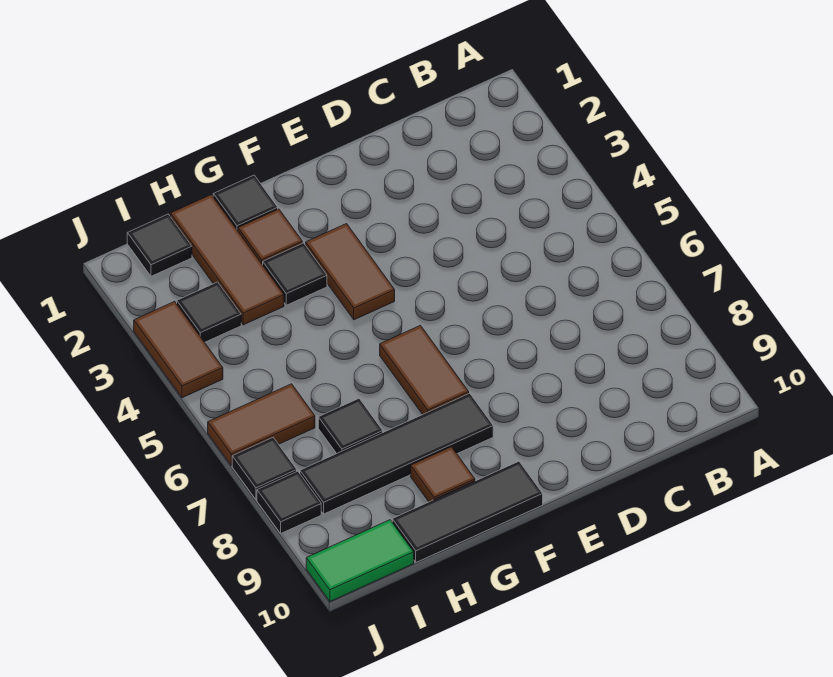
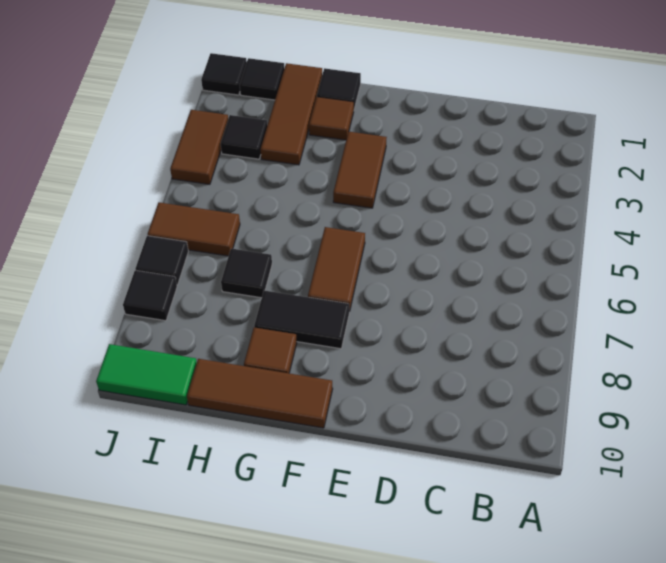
black tile F8:I8 level 1 -> black tile F8:G8 level 1
black tile F10:H10 level 1 -> brown tile F10:H10 level 1
black tile G3 level 1 -> black tile J1 level 1

